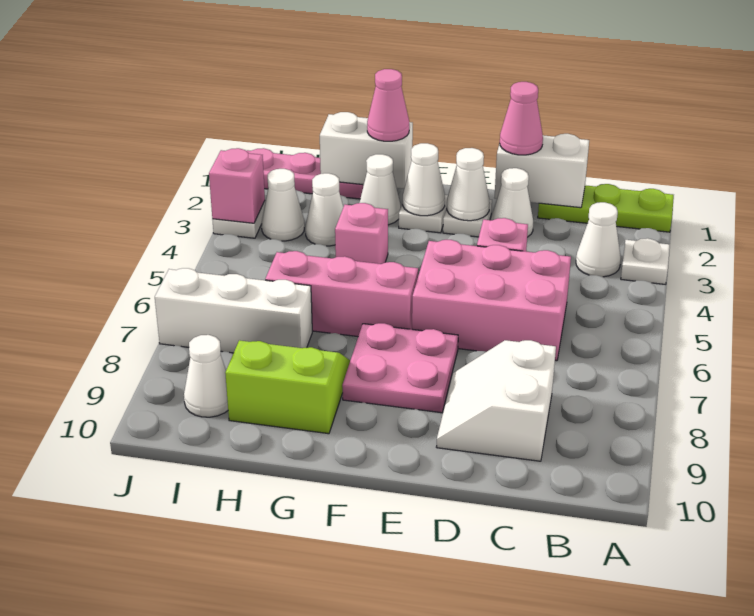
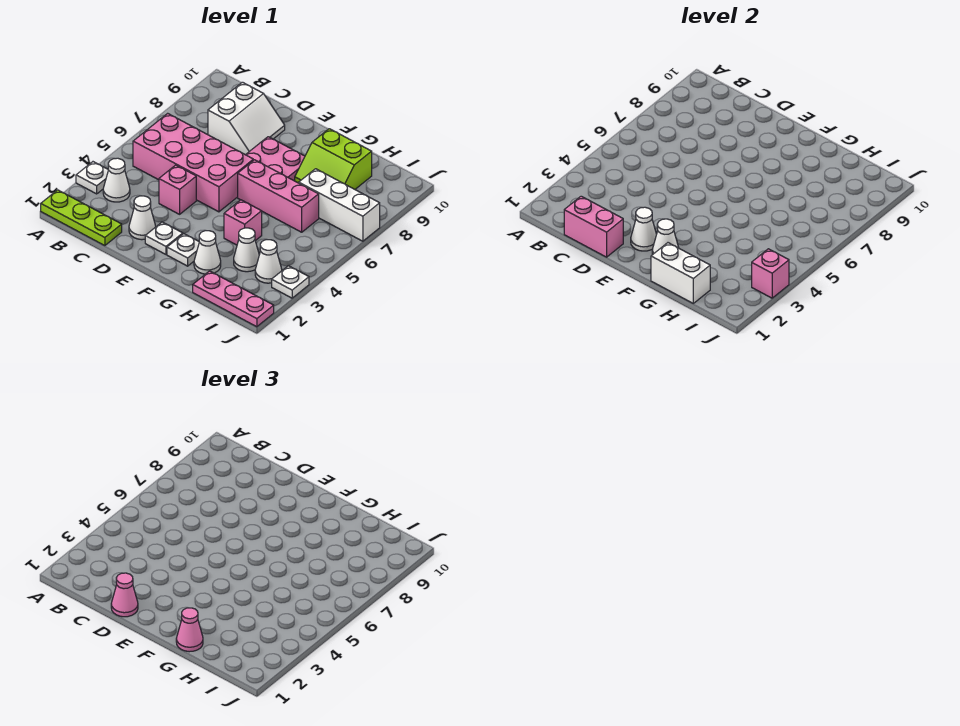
white brick C1:D1 level 2 -> pink brick C1:D1 level 2
pink brick C5:E6 level 1 -> pink brick B5:E6 level 1
white cone I9 level 1 -> none

